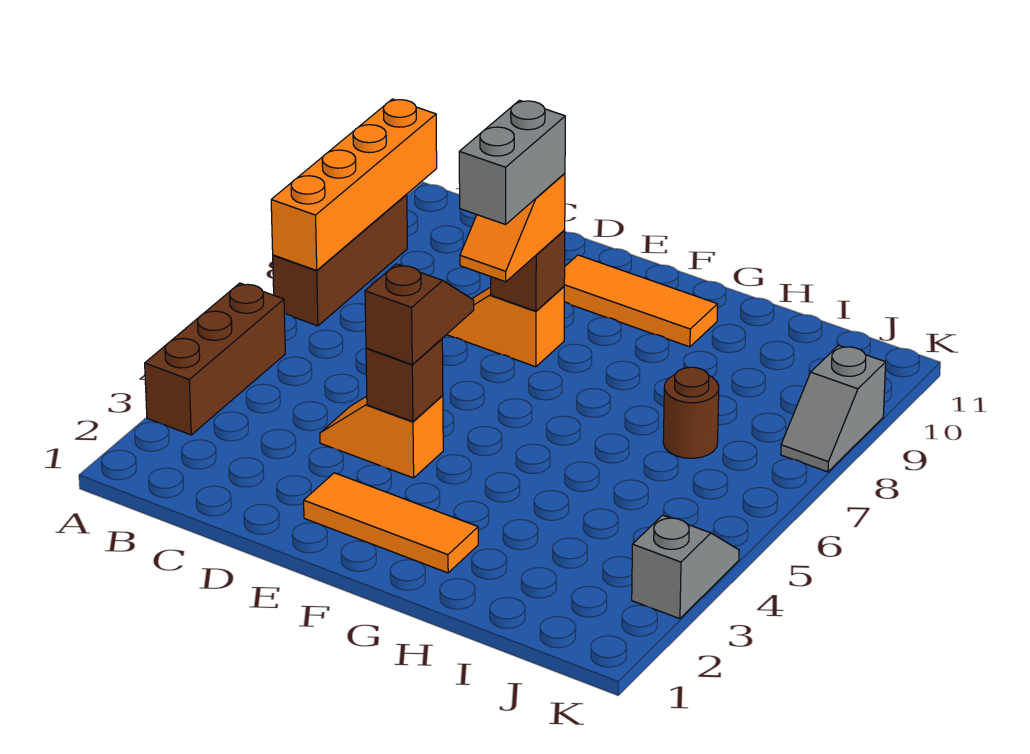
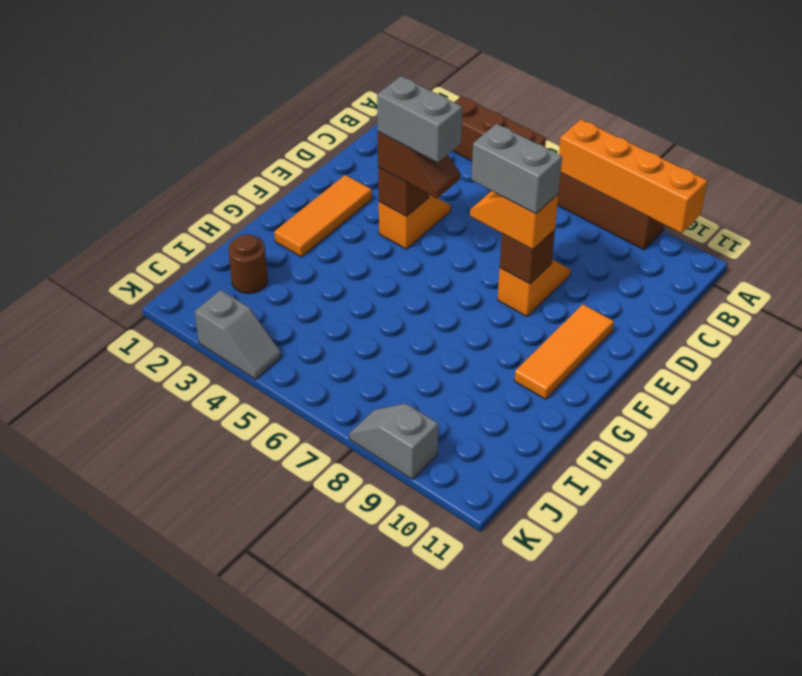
none -> grey brick E4:E5 level 4
brown round brick I7 level 1 -> brown round brick I2 level 1

